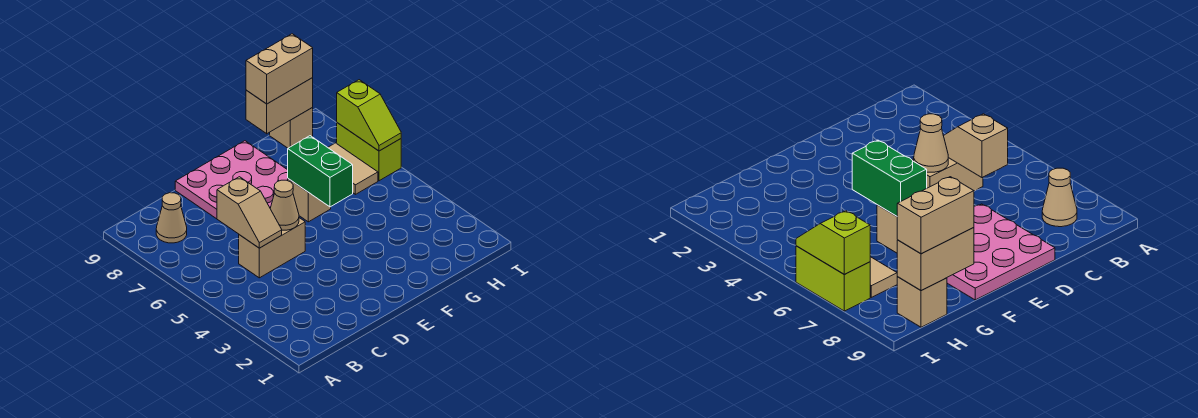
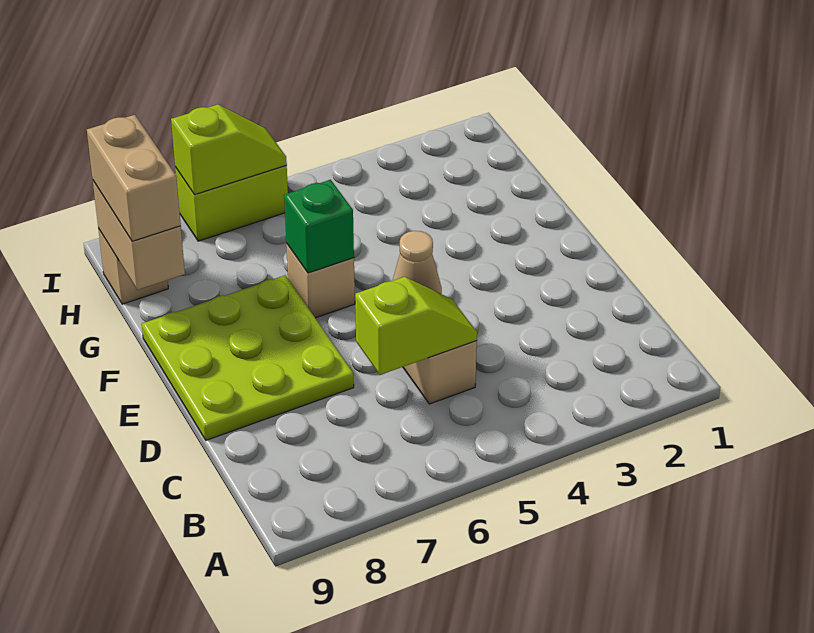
tan cone B8 level 1 -> none
tan slope C5:C6 level 2 top 6 -> lime slope C5:C6 level 2 top 6
pink plate D7:F9 level 1 -> lime plate D7:F9 level 1
green brick F5:F6 level 2 -> green brick F6 level 2
tan tile H6:H7 level 1 -> none

